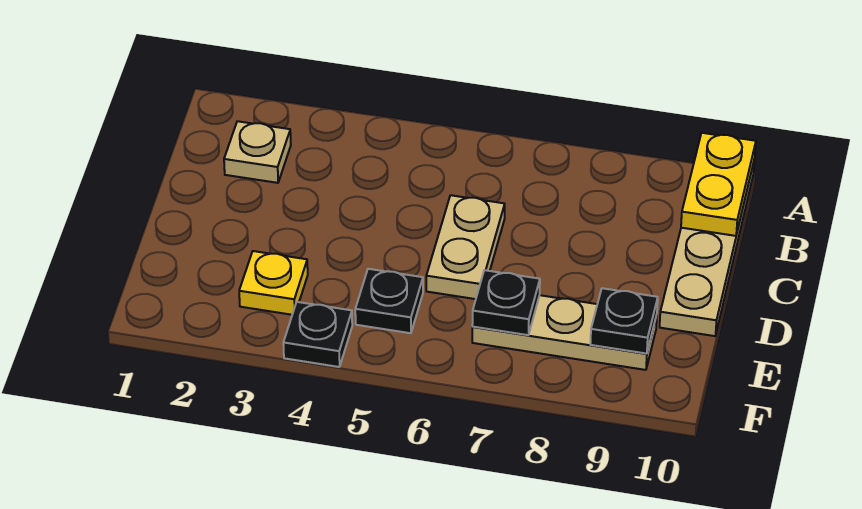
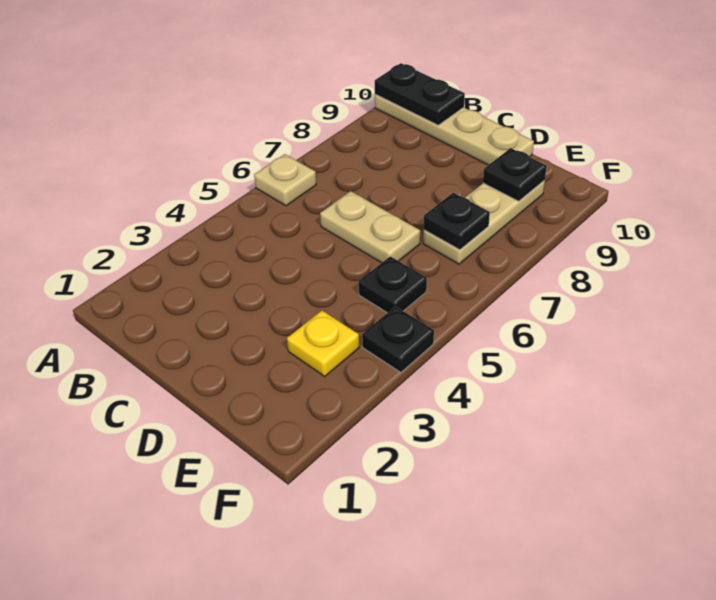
yellow plate A10:B10 level 2 -> black plate A10:B10 level 2
tan plate B2 level 1 -> tan plate A6 level 1

